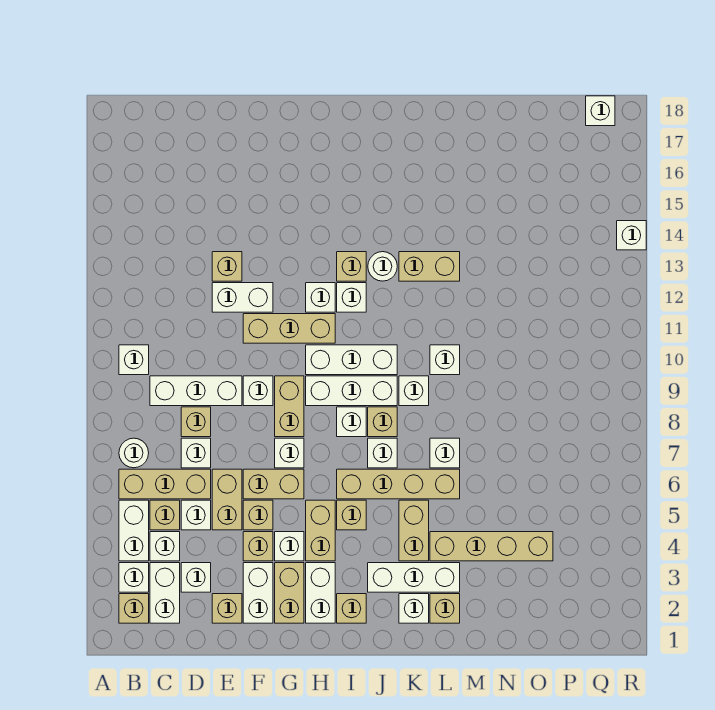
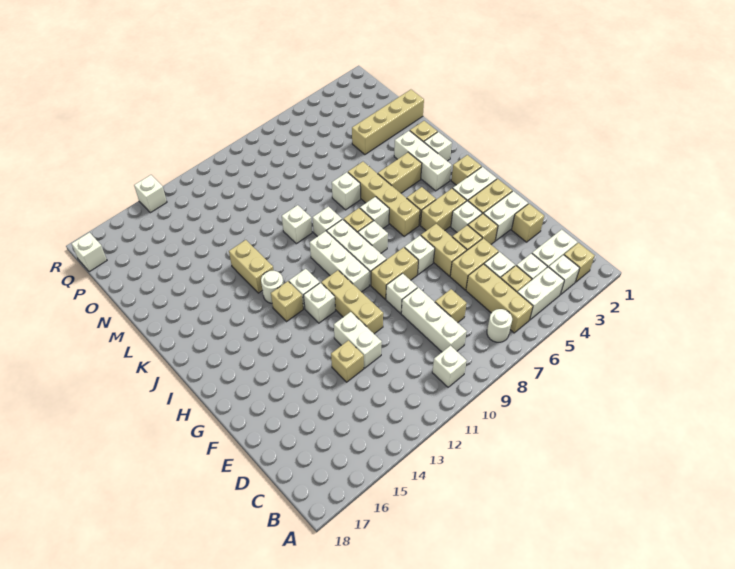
white brick D3 level 1 -> none
white brick D7 level 1 -> none
tan brick L4:O4 level 1 -> tan brick N1:N4 level 1

